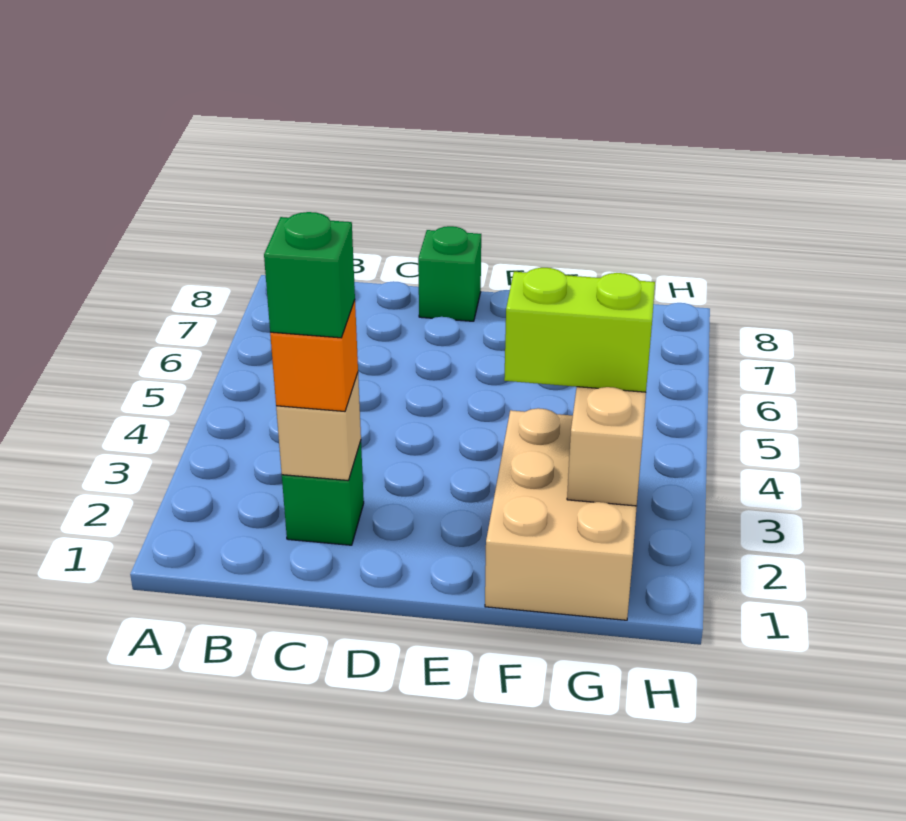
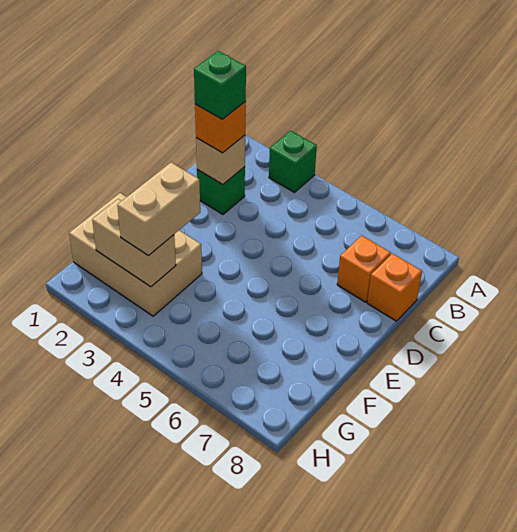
none -> orange brick C7 level 1
none -> orange brick C8 level 1
green brick D8 level 1 -> green brick A3 level 1
lime brick F3:G3 level 3 -> tan brick F3:G3 level 3

